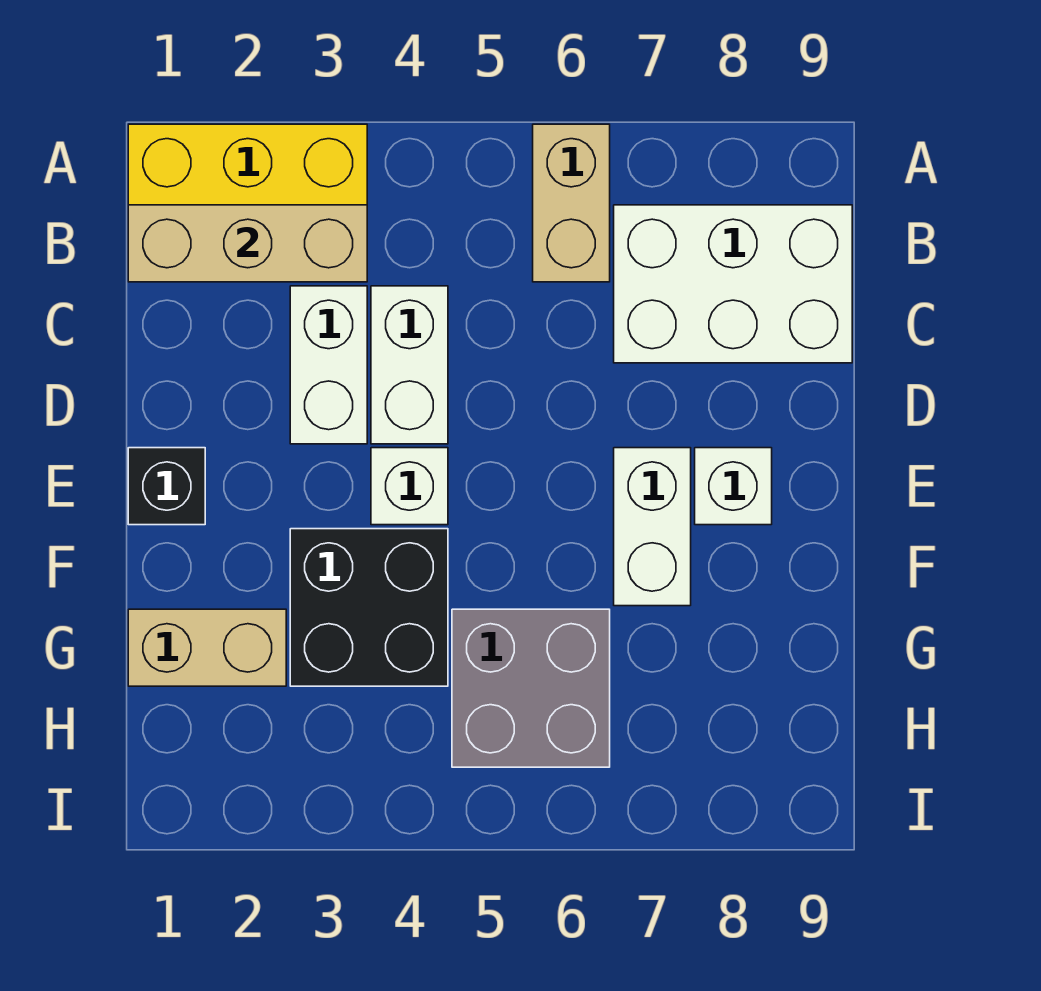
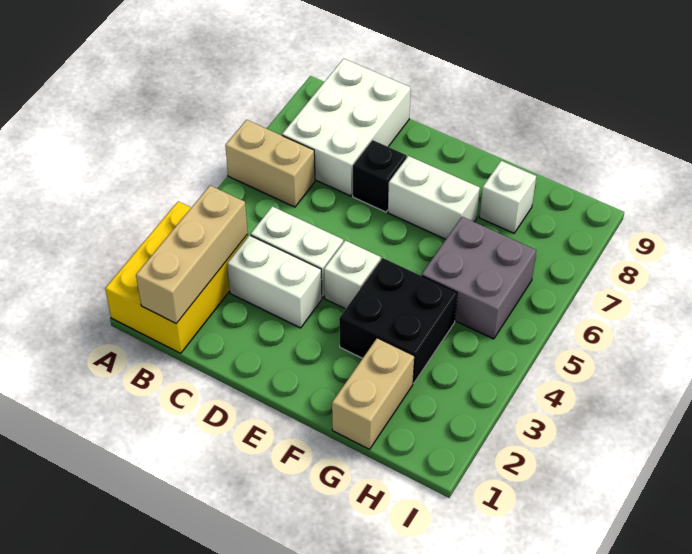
black brick E1 level 1 -> black brick D7 level 1
white brick E8 level 1 -> white brick G8 level 1

